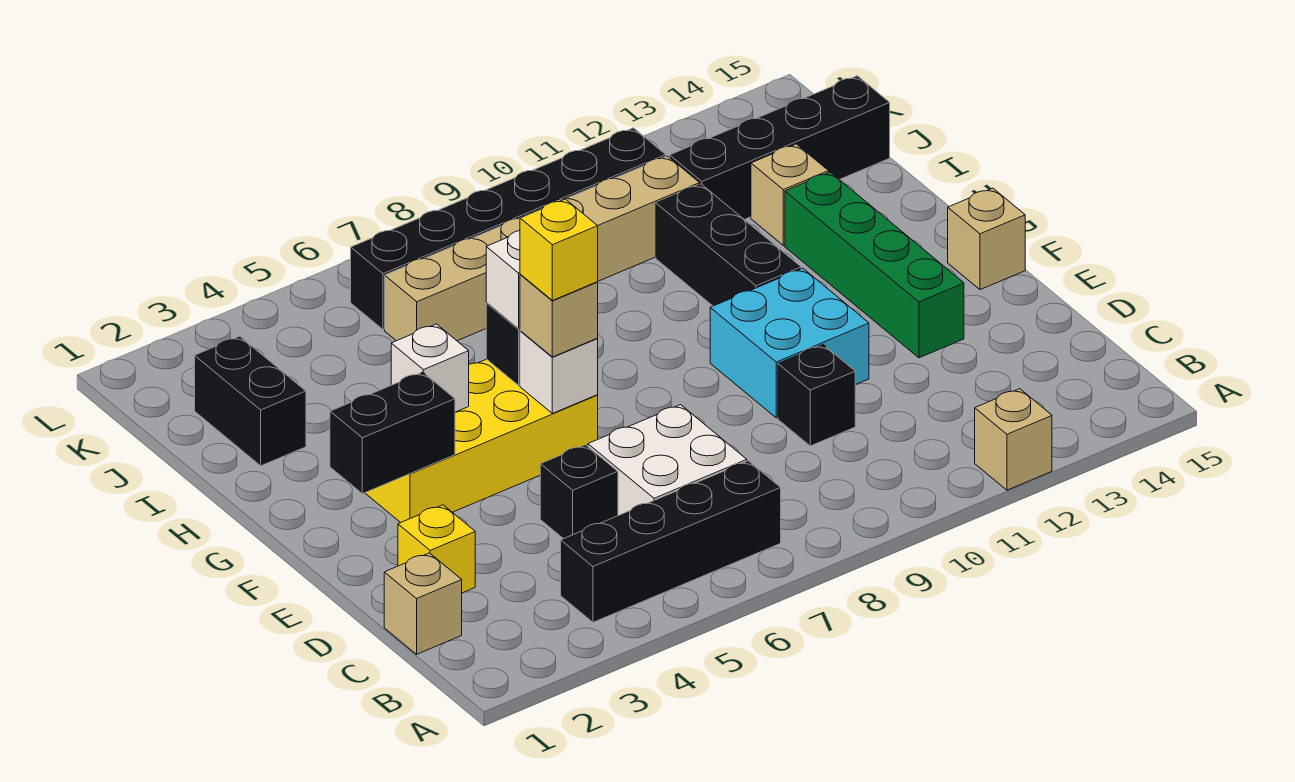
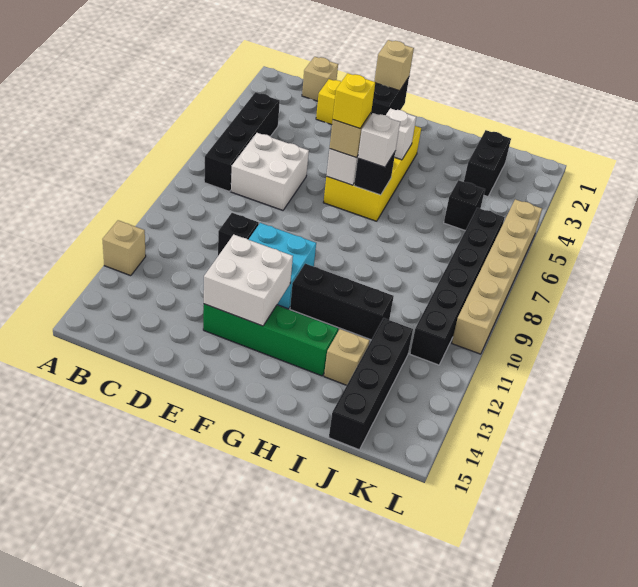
black brick D5 level 1 -> black brick J5 level 1
none -> white brick E12:F13 level 2
tan brick F15 level 1 -> tan brick F2 level 3
black brick I2:J2 level 1 -> black brick J2:J3 level 1
tan brick J6:J11 level 1 -> tan brick L5:L10 level 1

